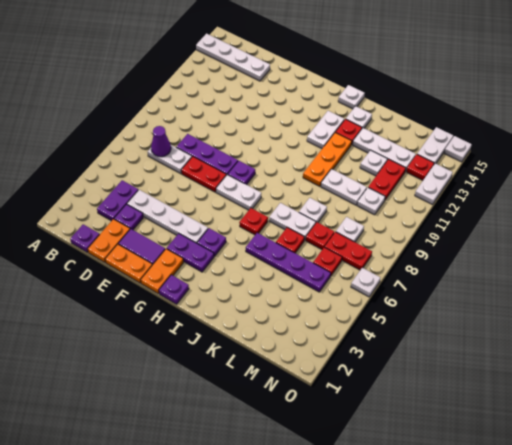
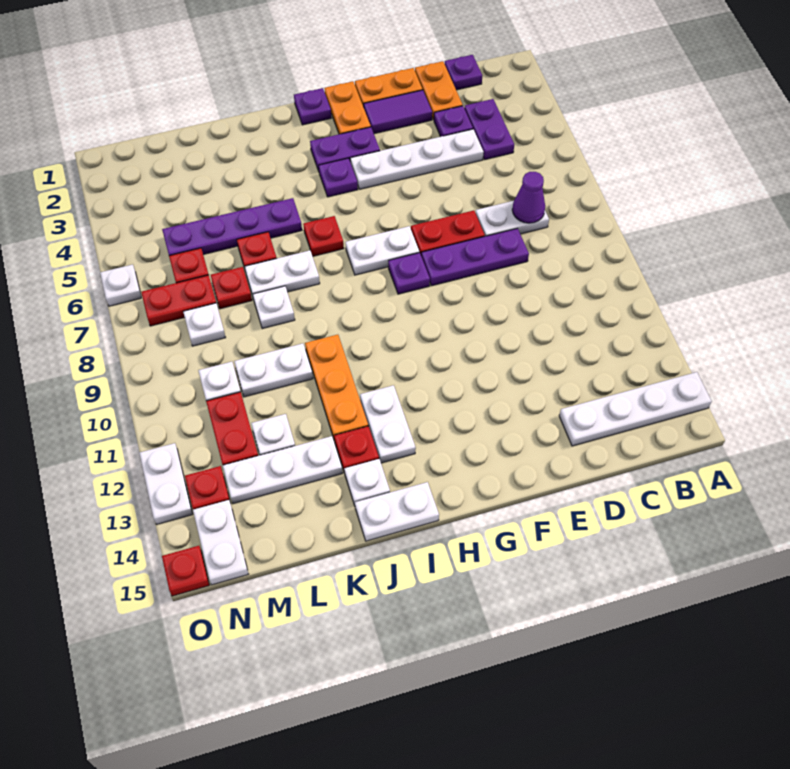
white plate I15 level 1 -> white plate I15:J15 level 1
white plate O15 level 1 -> red plate O15 level 1

